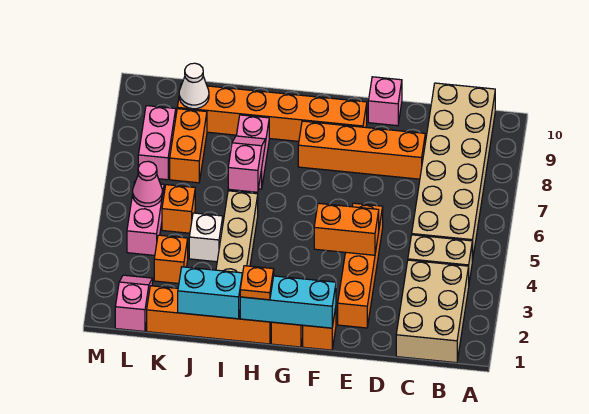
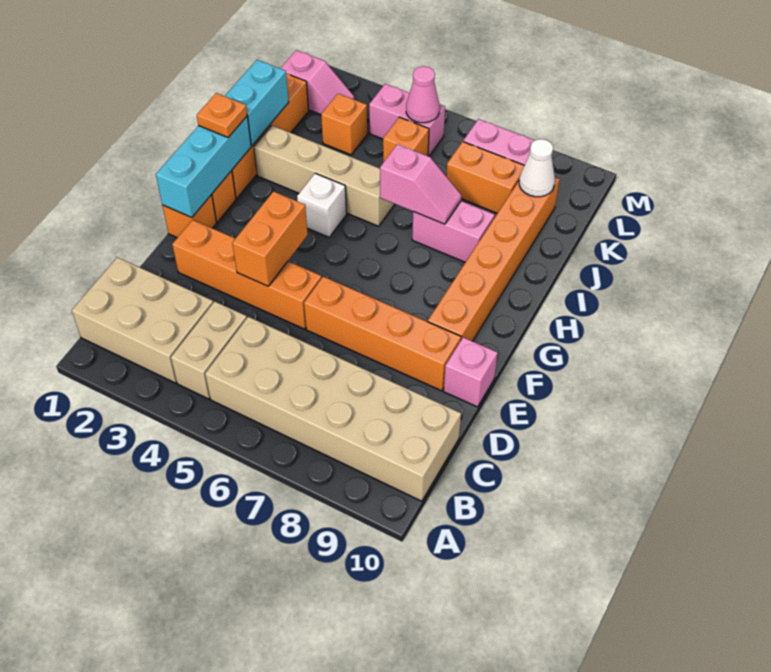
orange brick D8:G8 level 1 -> orange brick E6:E9 level 1
white brick J4 level 1 -> white brick H4 level 1

